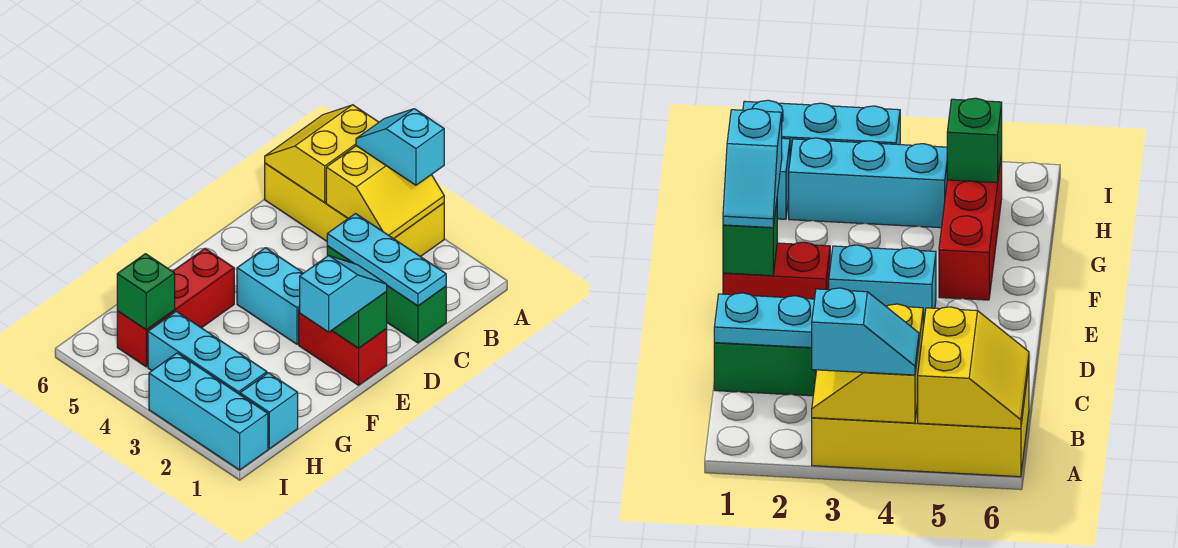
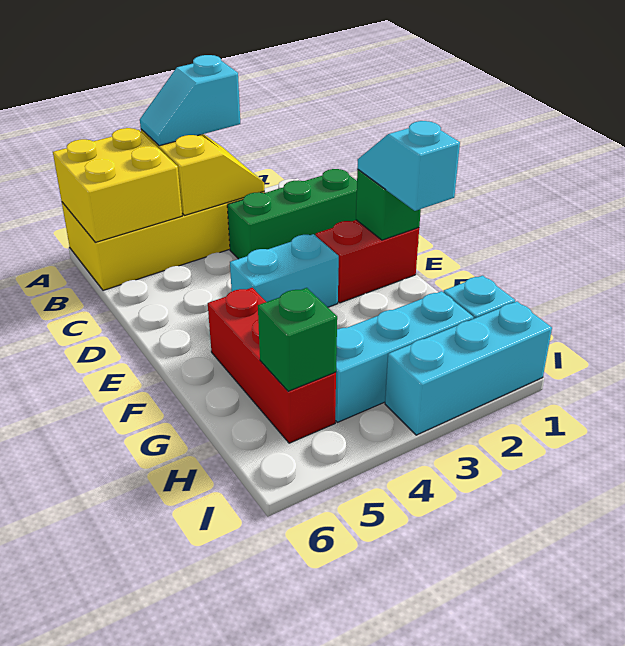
yellow slope A5:B6 level 2 top 5 -> yellow brick A5:B6 level 2
cyan plate C1:C3 level 2 -> none

